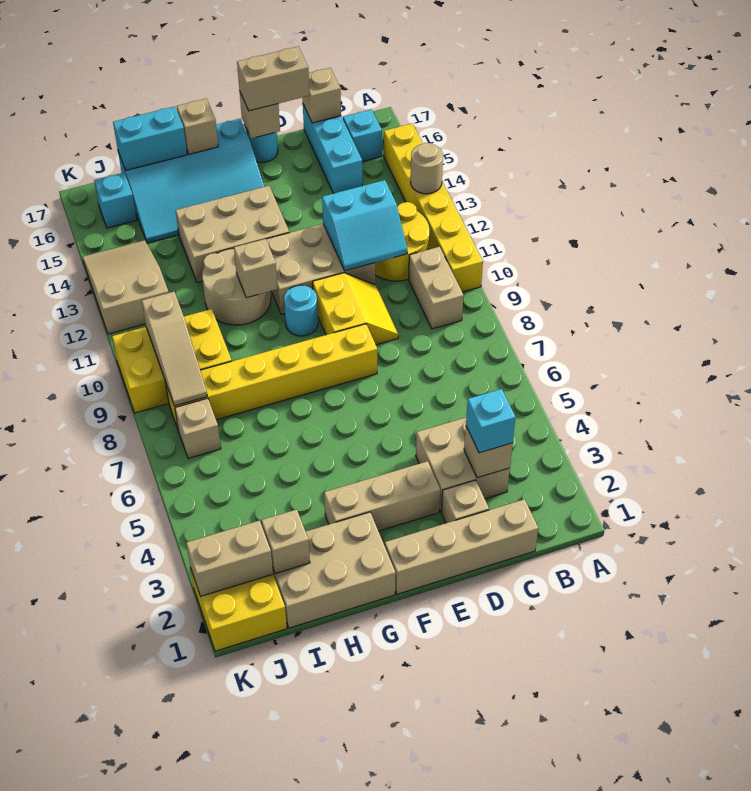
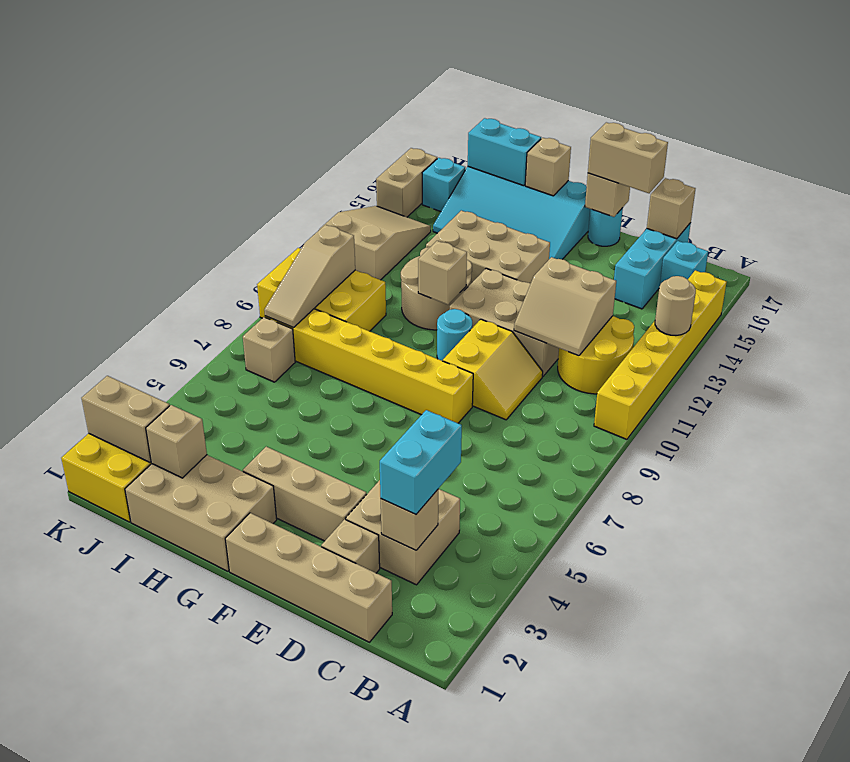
tan brick B9:B10 level 1 -> tan brick K15:K16 level 1
cyan brick C3 level 3 -> cyan brick C3:C4 level 3
cyan slope C11:D12 level 2 top 12 -> tan slope C11:D12 level 2 top 12

